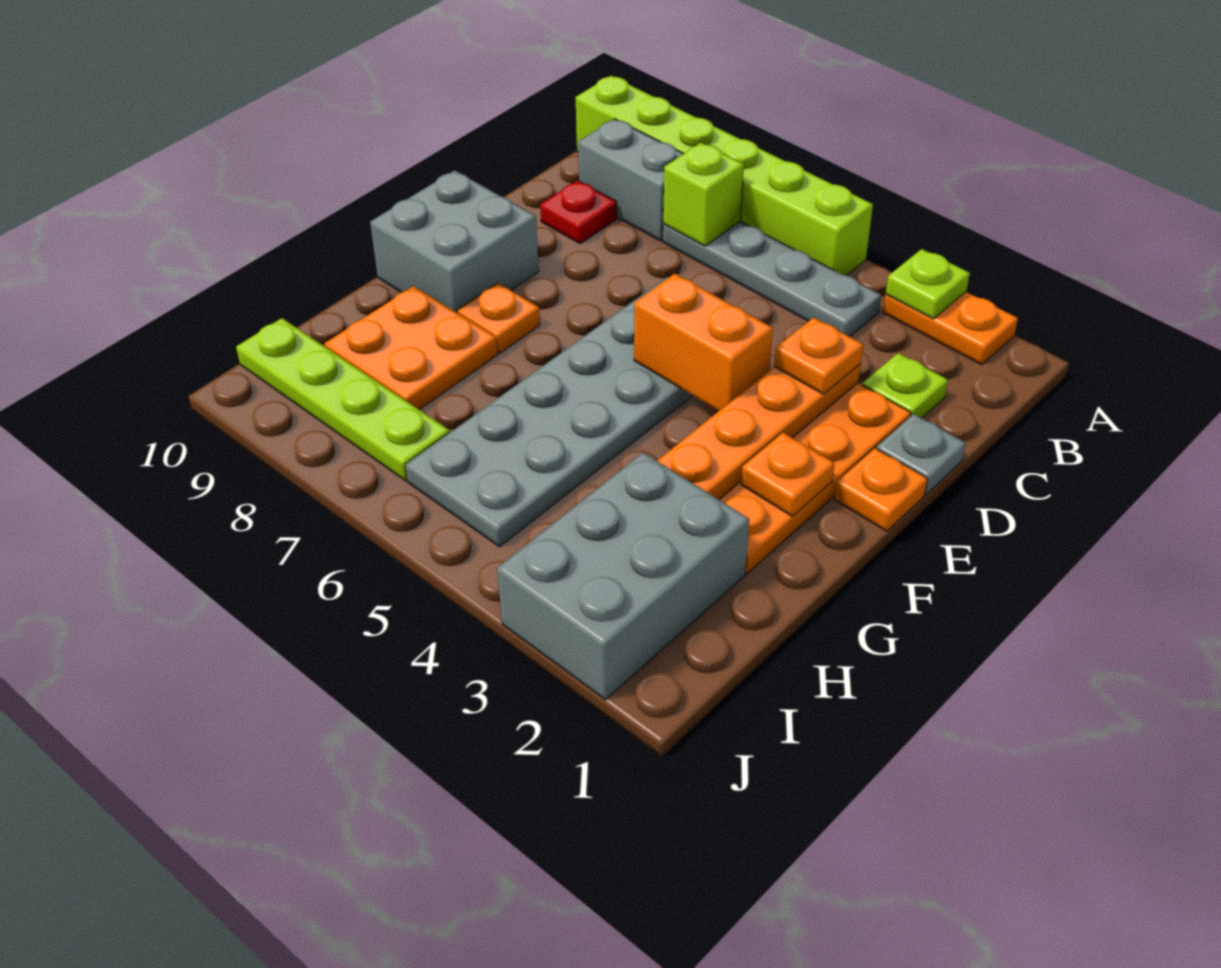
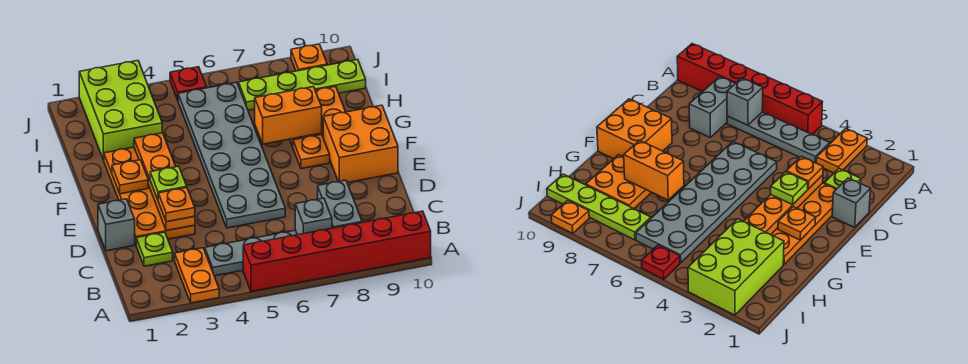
orange plate A2:A3 level 1 -> orange plate A3:B3 level 1
lime plate A3 level 2 -> lime plate E3 level 3
lime brick A5:A10 level 1 -> red brick A5:A10 level 1
lime brick B7 level 2 -> grey brick B7 level 2
grey brick B8:B9 level 1 -> grey brick B8:C8 level 1
red plate C9 level 1 -> red plate J5 level 1
grey plate D1 level 1 -> grey brick D1 level 1
orange plate E1 level 1 -> orange plate J9 level 1
orange brick E4:E5 level 2 -> orange brick G7:G8 level 2
grey brick E9:F10 level 1 -> orange brick E9:F10 level 1
grey brick H2:J3 level 1 -> lime brick H2:J3 level 1

